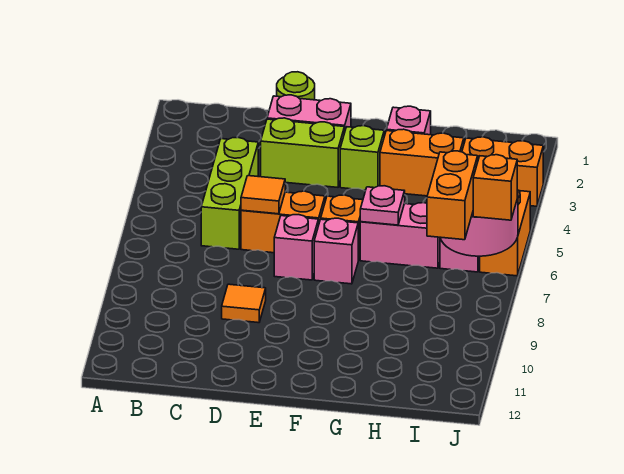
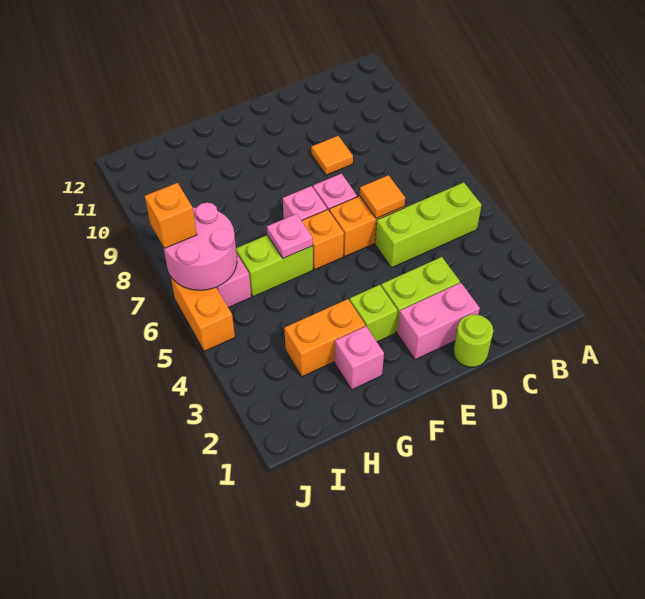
lime brick C4:C6 level 1 -> lime brick B5:D5 level 1
pink brick G6:H6 level 1 -> lime brick G6:H6 level 1
orange brick I3:J3 level 1 -> none
orange brick I7:I8 level 3 -> none

